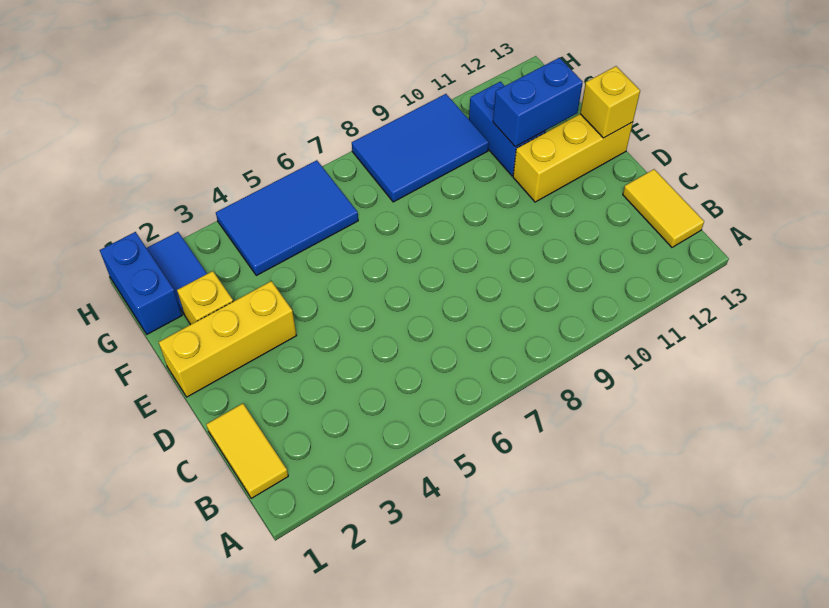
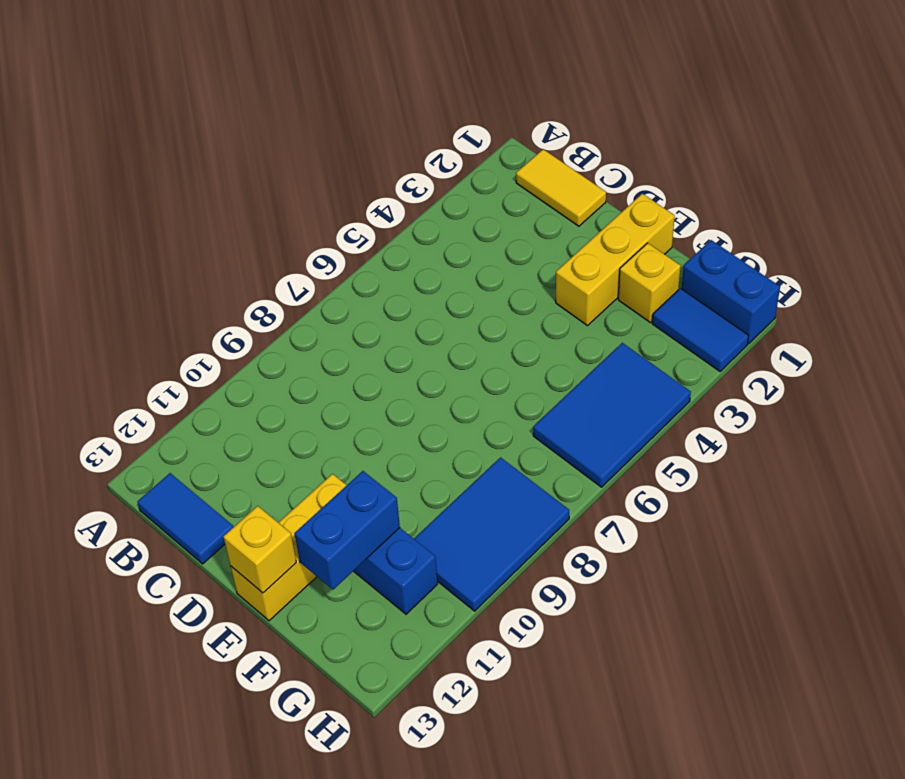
yellow tile B13:C13 level 1 -> blue tile B13:C13 level 1

